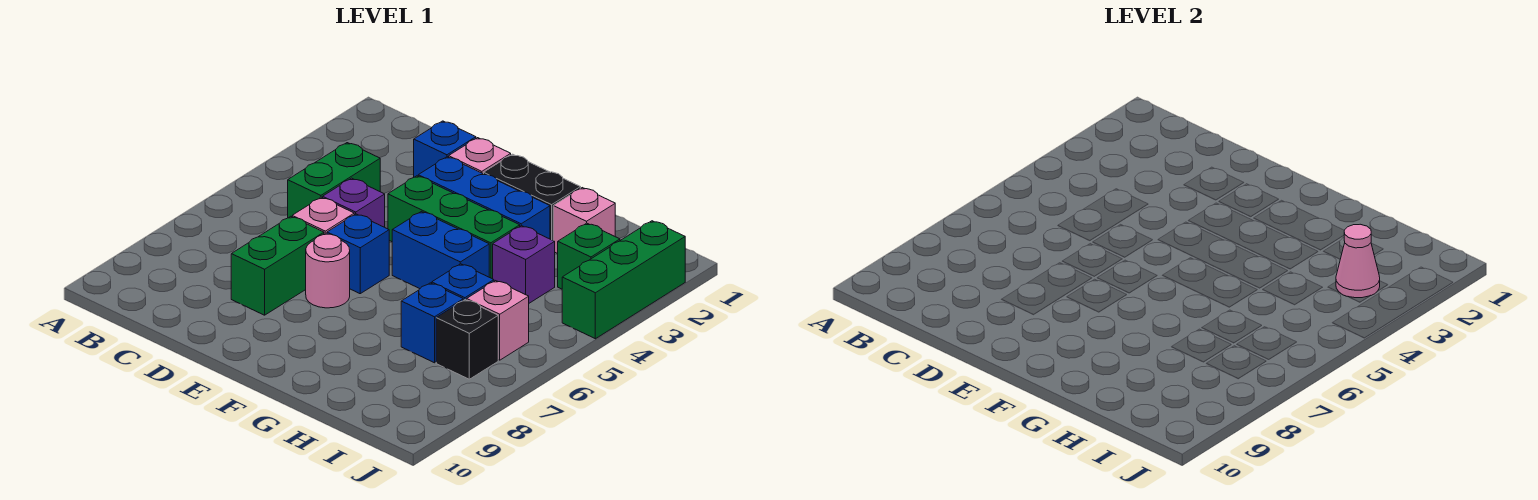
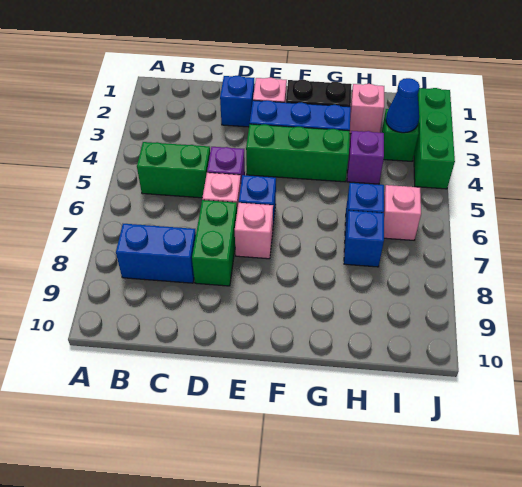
green brick C4:C5 level 1 -> green brick B5:C5 level 1
pink round brick E7 level 1 -> pink brick E7 level 1
blue brick F5:G5 level 1 -> blue brick B8:C8 level 1
pink cone I3 level 2 -> blue cone I3 level 2
black brick I7 level 1 -> none

